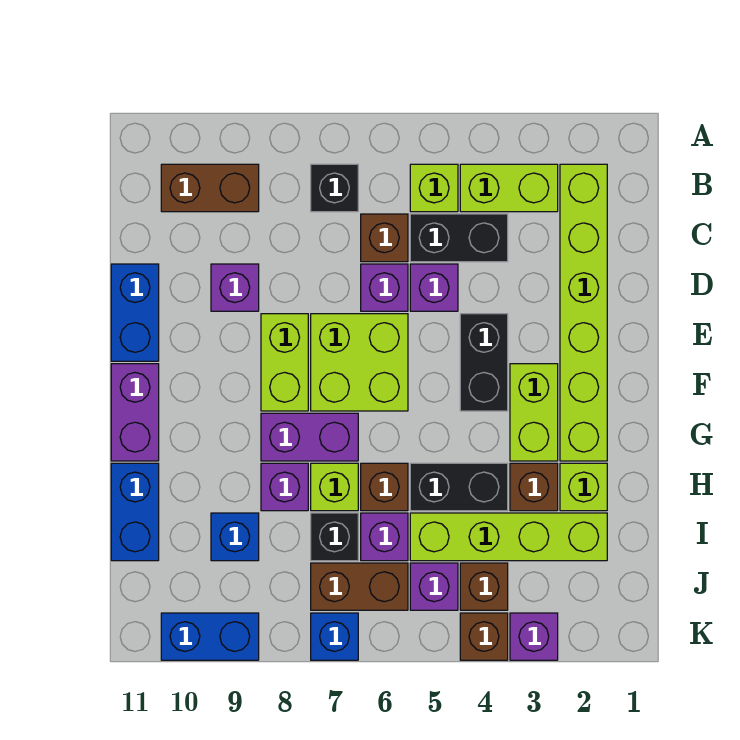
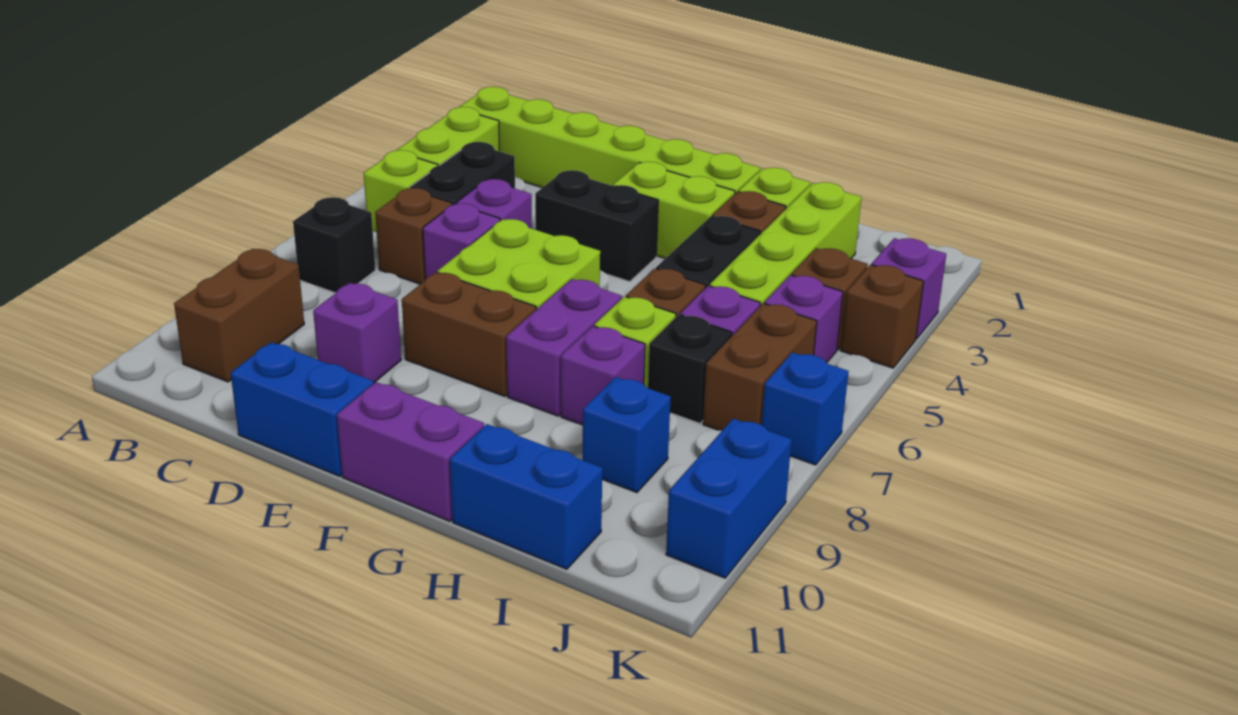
lime brick E8:F8 level 1 -> brown brick E8:F8 level 1

